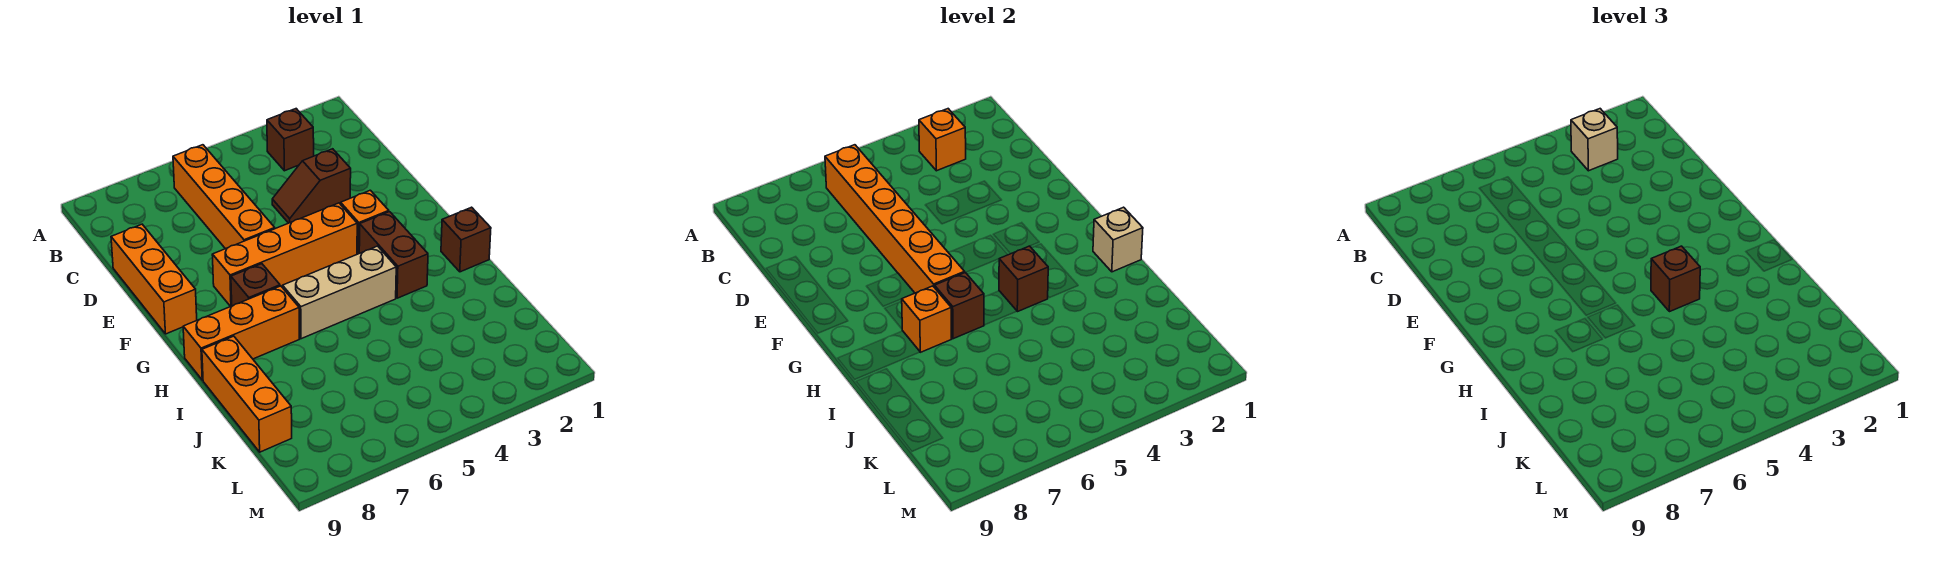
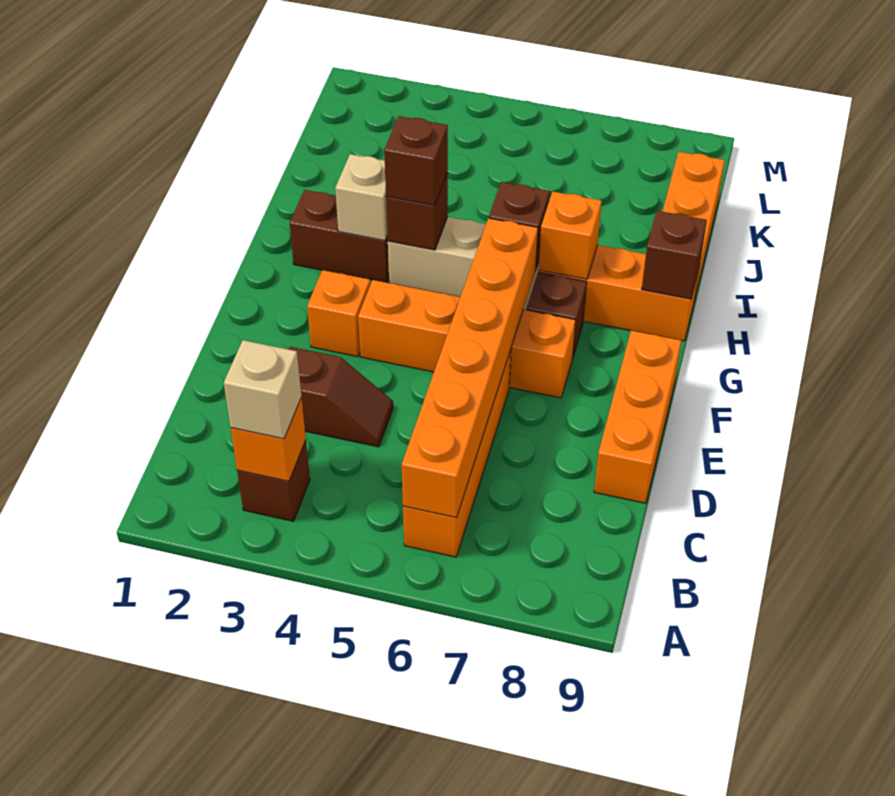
brown brick G3:H3 level 1 -> brown brick H2:H3 level 1
brown brick H1 level 1 -> brown brick H9 level 2
tan brick H1 level 2 -> tan brick H3 level 2

